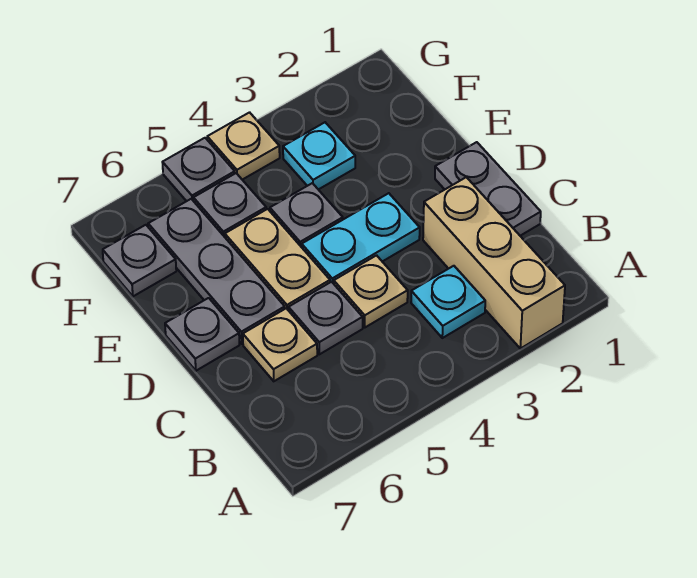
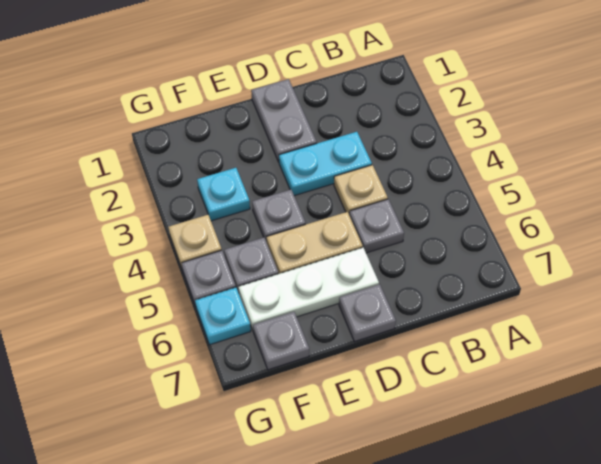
tan brick A2:C2 level 1 -> none
cyan plate B3 level 1 -> cyan plate G6 level 1
grey plate C1:D1 level 1 -> grey plate D1:D2 level 1
tan plate C6 level 1 -> none
cyan plate D3:D4 level 1 -> cyan plate C3:D3 level 1
grey plate D6:F6 level 1 -> white plate D6:F6 level 1

